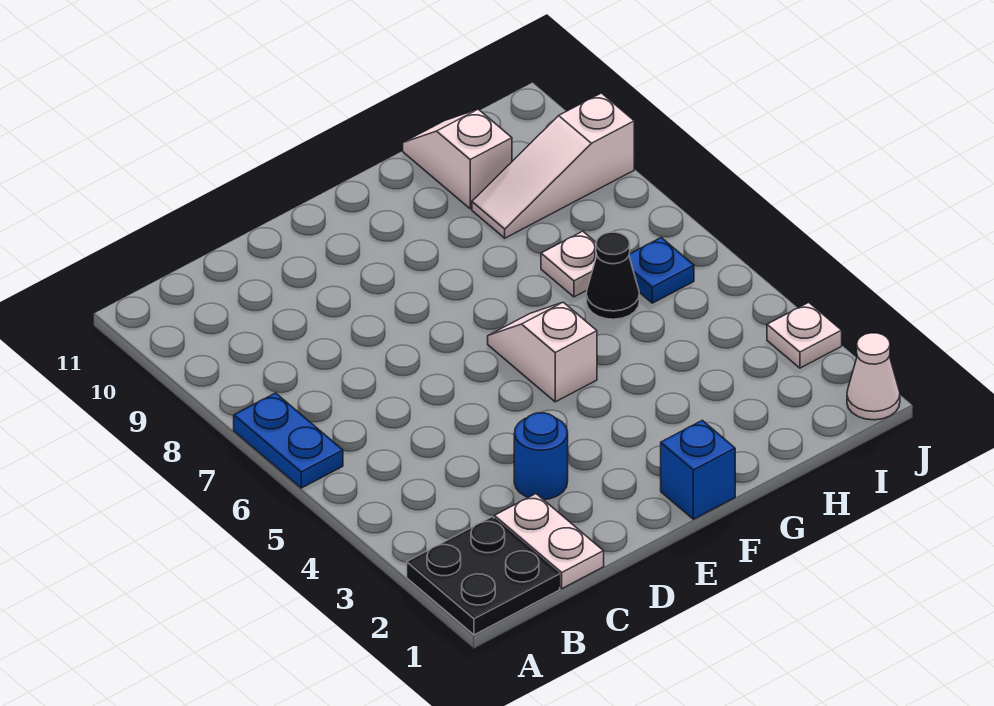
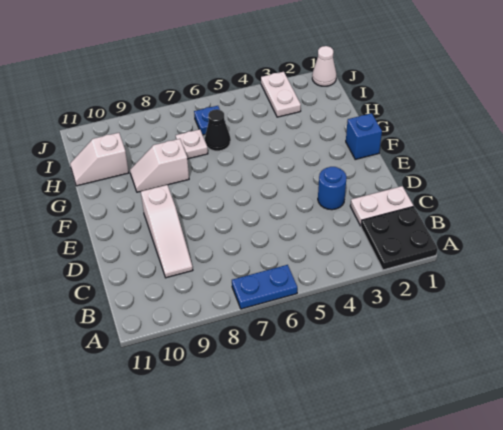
white slope F5:F6 level 1 top 5 -> white slope G8:G9 level 1 top 8
white slope H9:J9 level 1 top J -> white slope C9:E9 level 1 top E
white plate J3 level 1 -> white plate I3:J3 level 1

